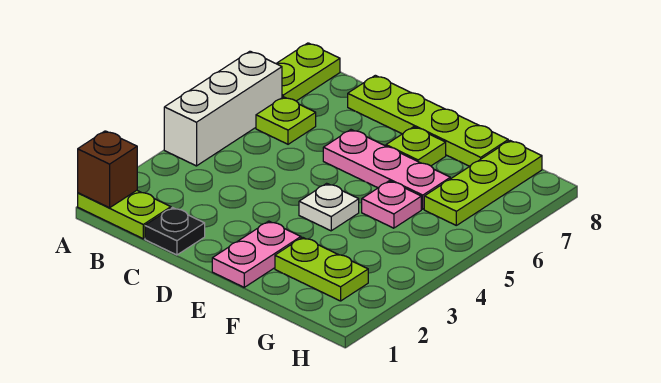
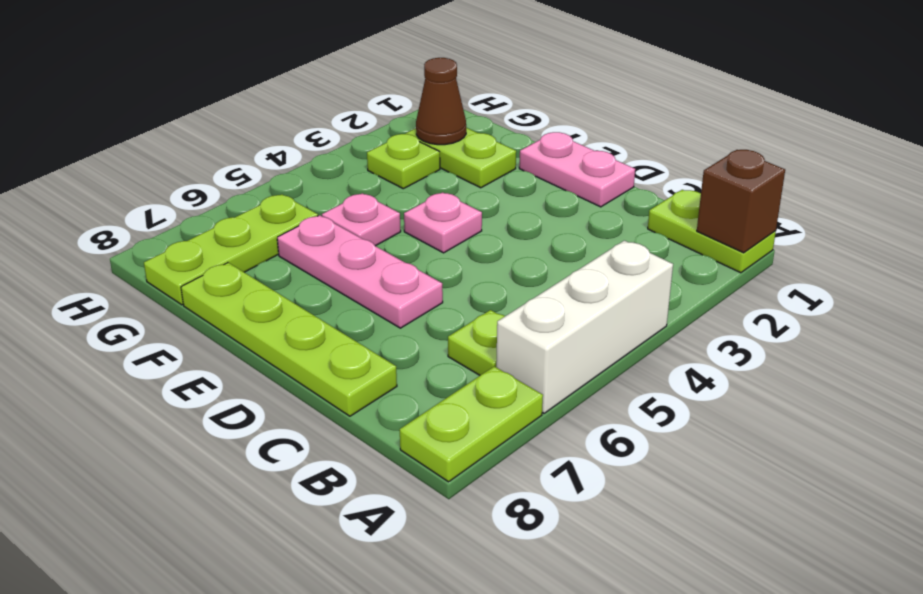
black plate C1 level 1 -> none
pink plate E1:E2 level 1 -> pink plate D1:E1 level 1
white plate E4 level 1 -> pink plate E4 level 1
lime plate E7 level 1 -> lime plate G3 level 1
none -> brown cone G2 level 2

